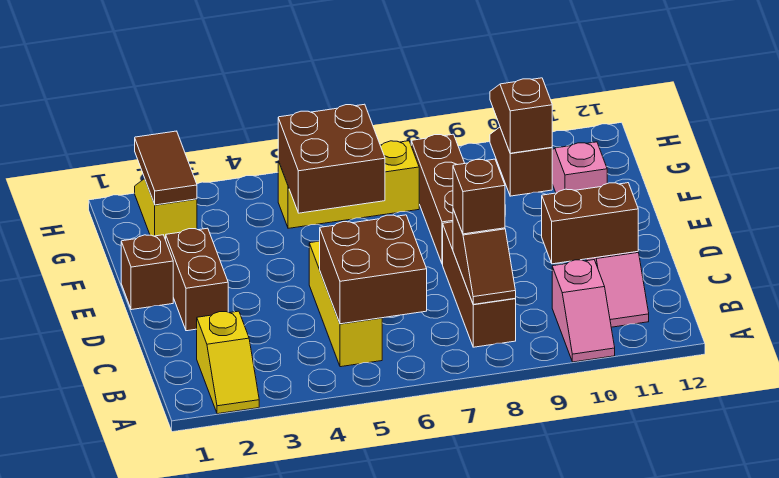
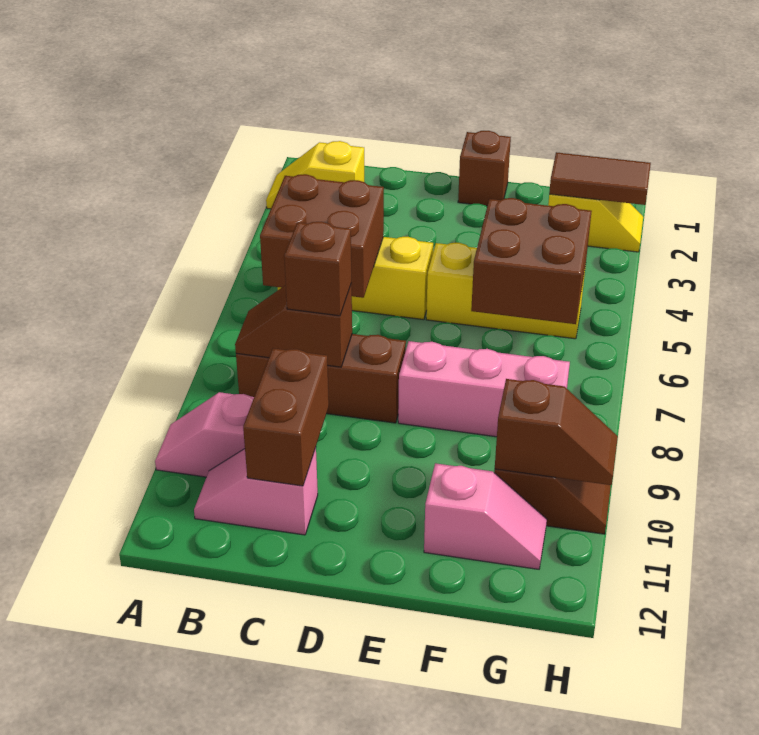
brown brick D2:E2 level 1 -> none
brown brick E8:G8 level 1 -> pink brick E8:G8 level 1
yellow brick G5:G7 level 1 -> yellow brick E5:G5 level 1

